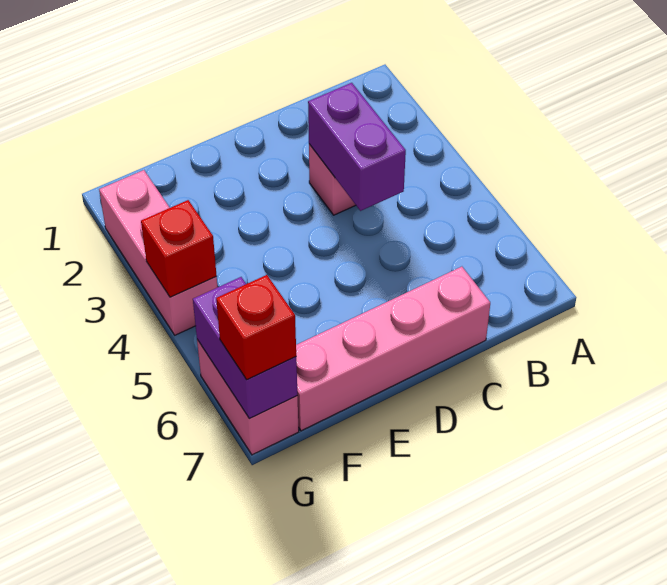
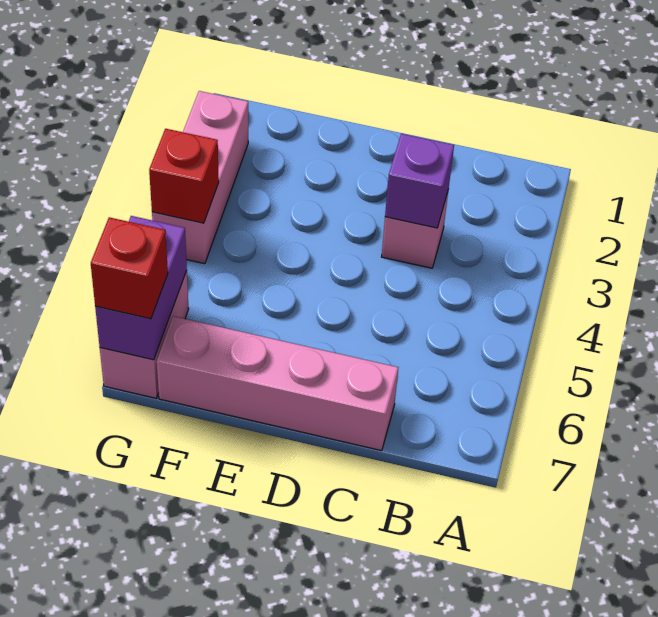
purple brick C3:C4 level 2 -> purple brick C3 level 2

